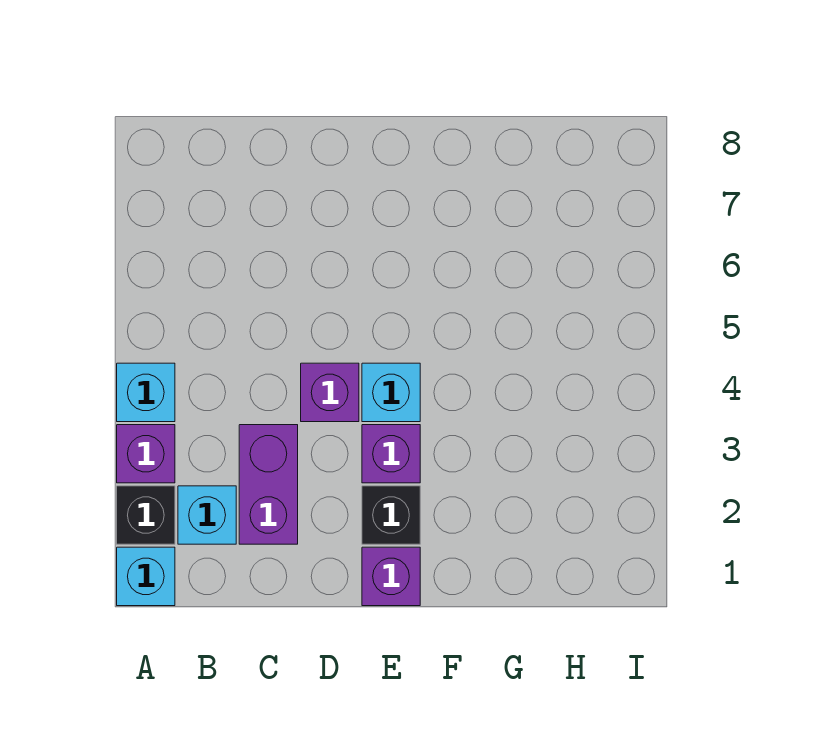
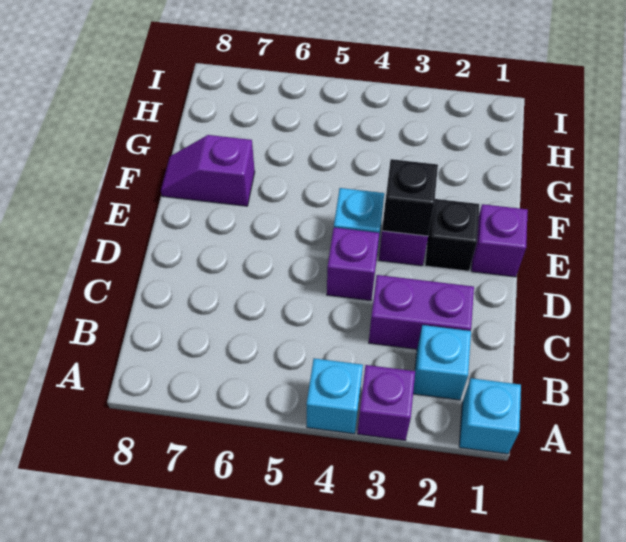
black brick A2 level 1 -> black brick E3 level 2
none -> purple slope F7:F8 level 1 top 7

